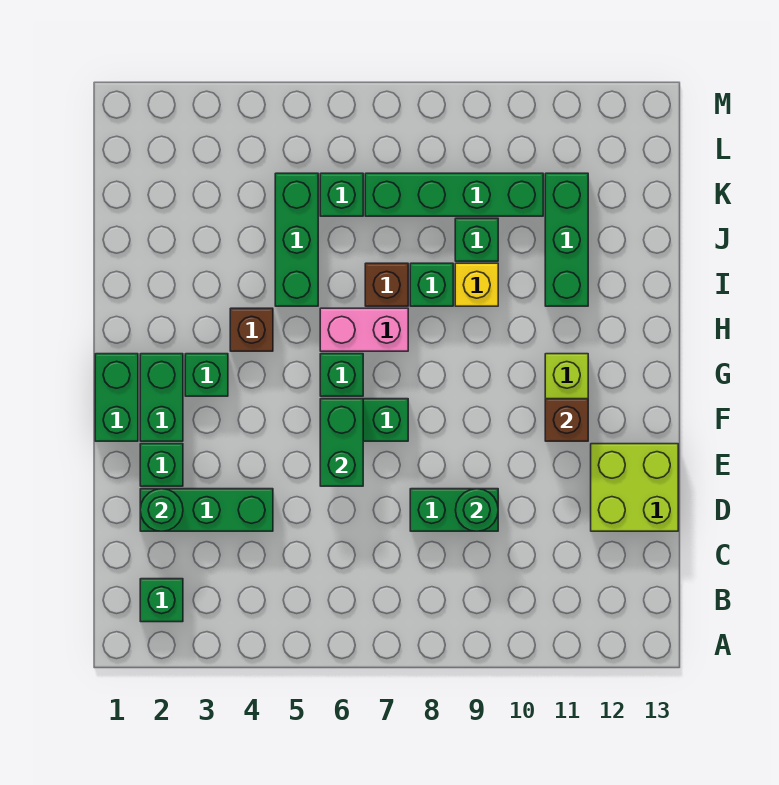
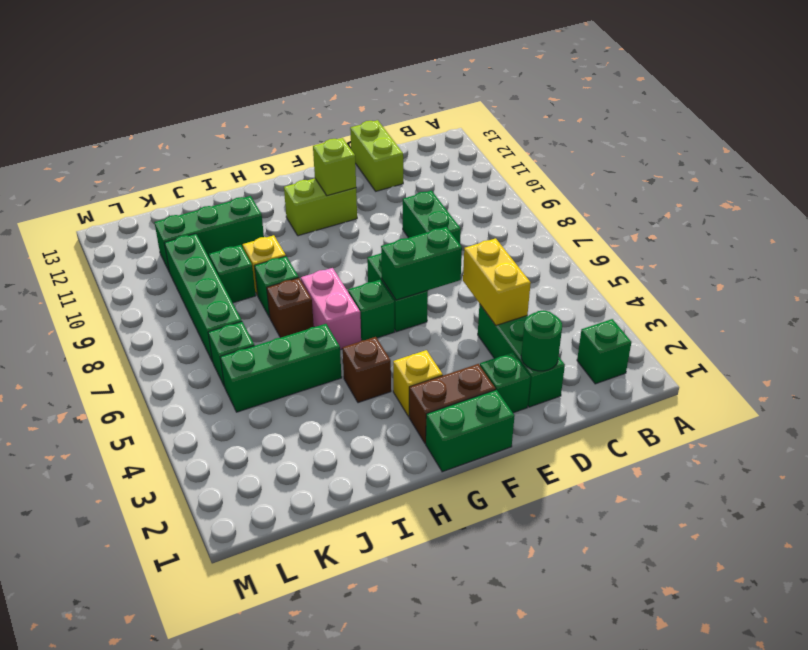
none -> yellow brick D4:D5 level 2
green round brick D9 level 2 -> none
lime brick D12:E13 level 1 -> lime brick D12:D13 level 1
green brick F2:G2 level 1 -> brown brick F2:G2 level 1
brown brick F11 level 2 -> lime brick F11 level 2
green brick G3 level 1 -> yellow brick G3 level 1

